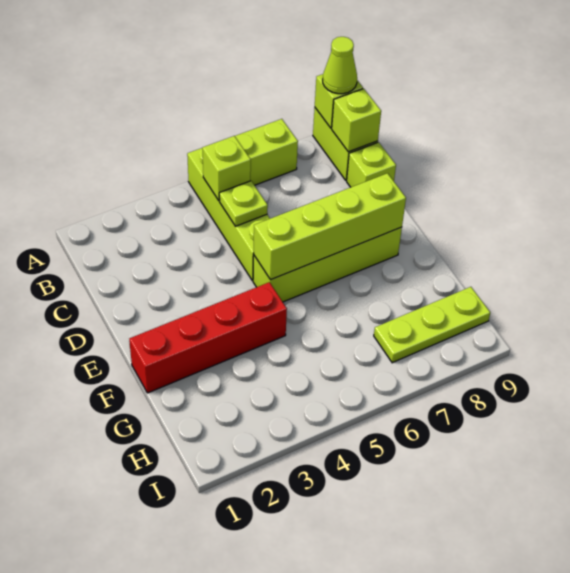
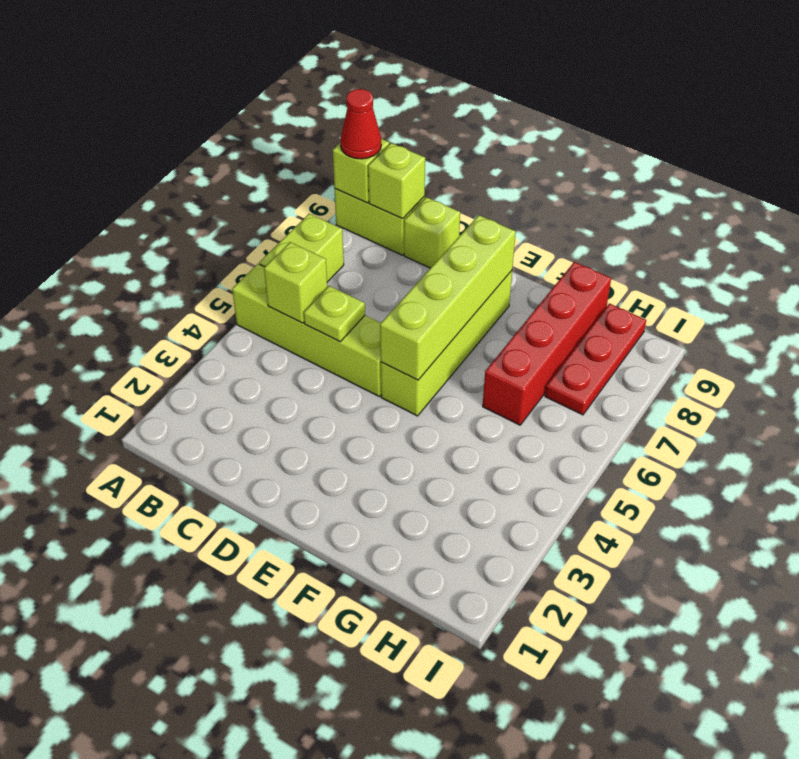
lime cone A9 level 3 -> red cone A9 level 3
red brick F1:F4 level 1 -> red brick G6:G9 level 1
lime plate H7:H9 level 1 -> red plate H7:H9 level 1

